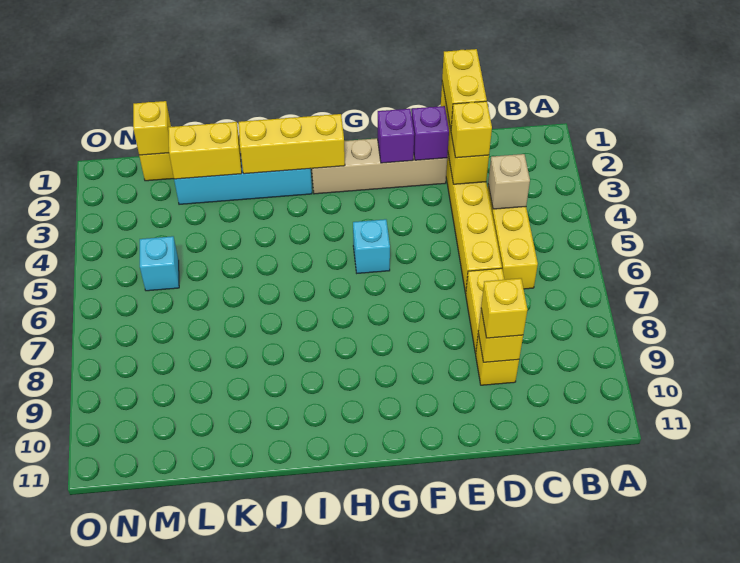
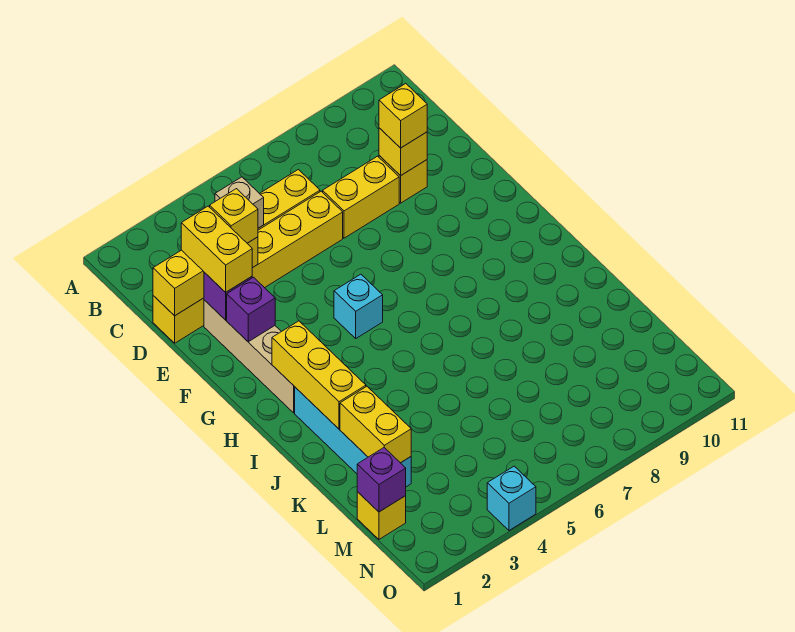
yellow brick D1:D2 level 3 -> yellow brick D2:E2 level 3
yellow brick M1 level 2 -> purple brick M1 level 2
cyan brick M5 level 1 -> cyan brick O4 level 1

